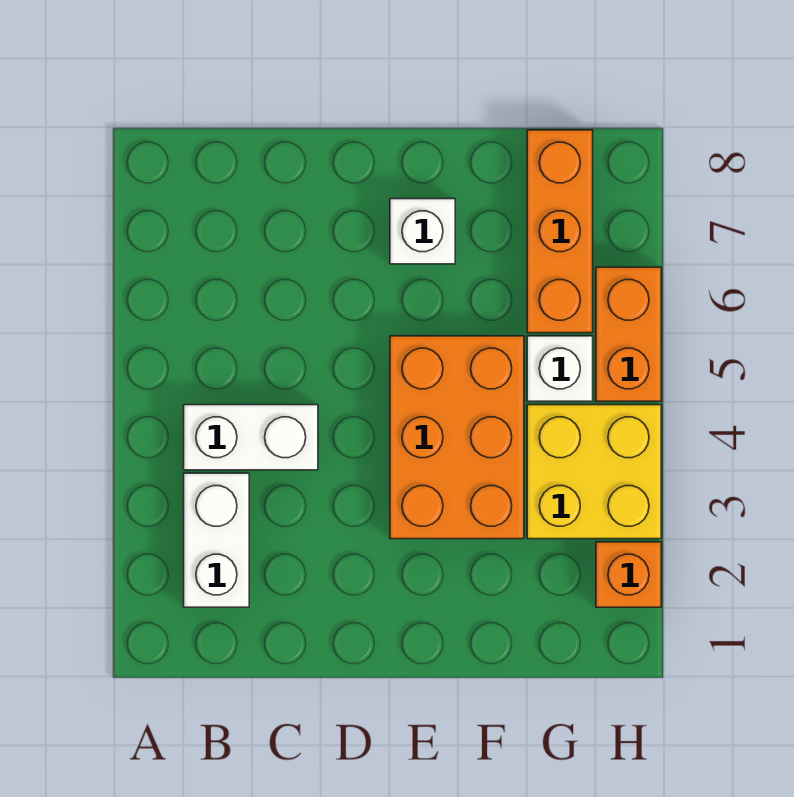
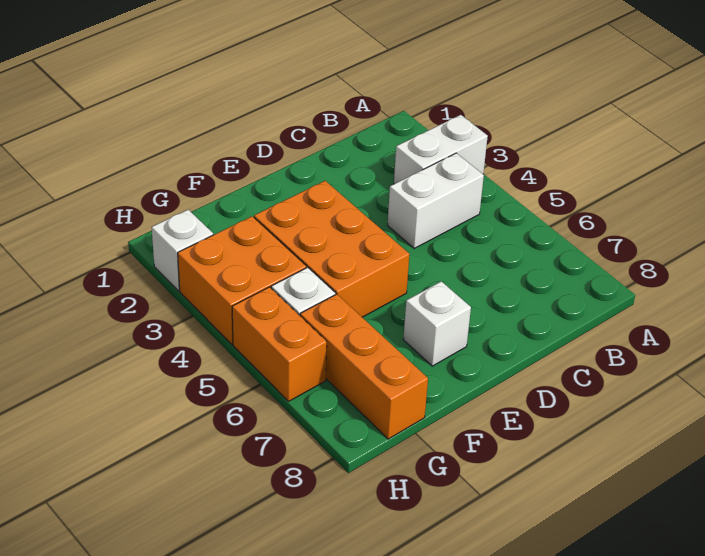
white brick B2:B3 level 1 -> white brick A3:B3 level 1
yellow brick G3:H4 level 1 -> orange brick G3:H4 level 1
orange brick H2 level 1 -> white brick H2 level 1

